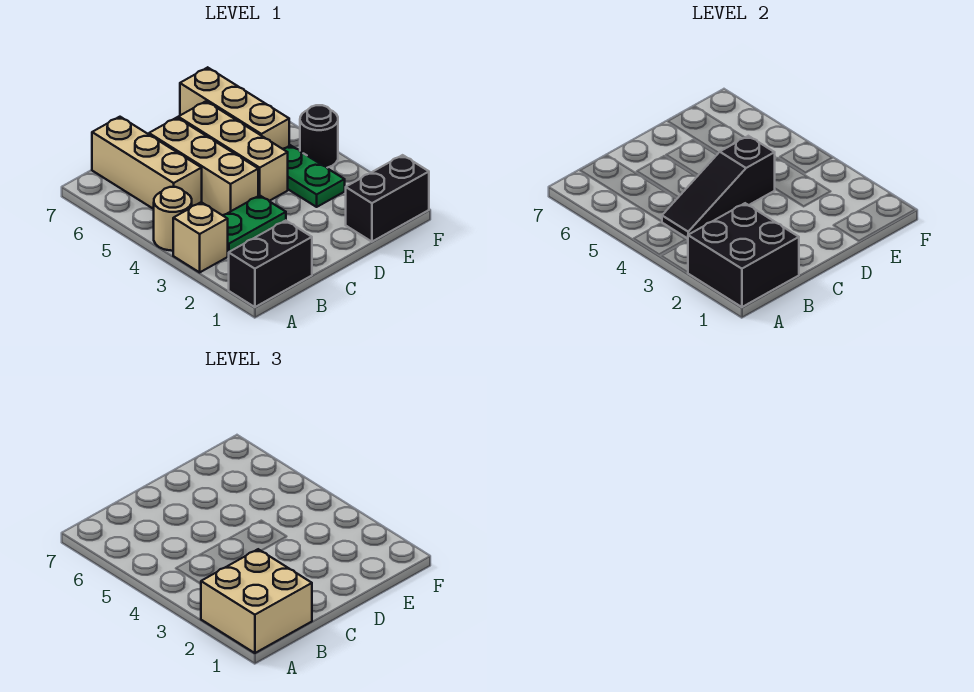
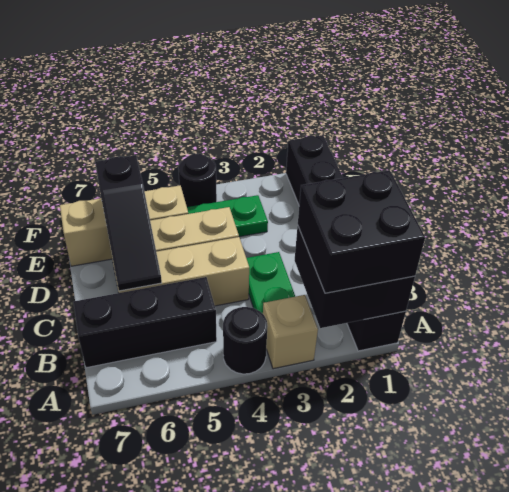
tan brick A1:B2 level 3 -> black brick A1:B2 level 3
tan round brick A4 level 1 -> black round brick A4 level 1
black slope B4:D4 level 2 top D -> black slope C6:E6 level 2 top E
tan brick B5:B7 level 1 -> black brick B5:B7 level 1

